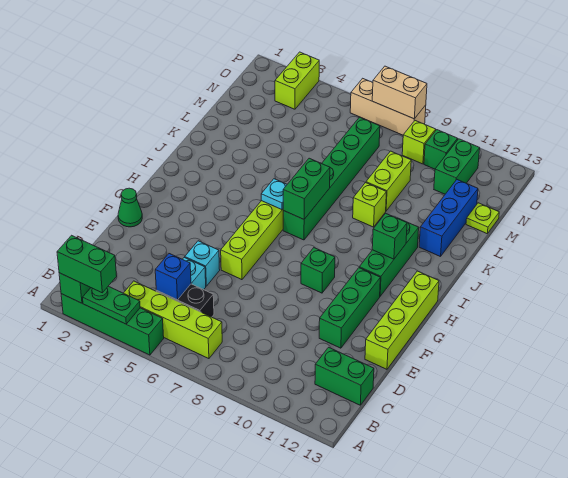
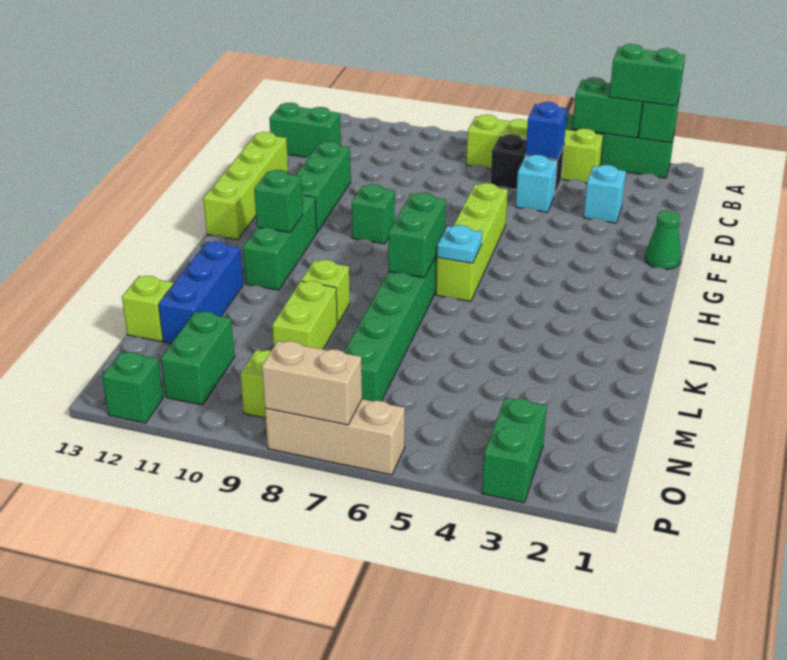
green plate A3:A4 level 2 -> green brick A3:A4 level 2
cyan brick E5 level 1 -> cyan brick D3 level 1
lime plate M13 level 1 -> lime brick M13 level 1
lime brick O3:P3 level 1 -> green brick O3:P3 level 1
green brick O10 level 1 -> green brick P12 level 1

